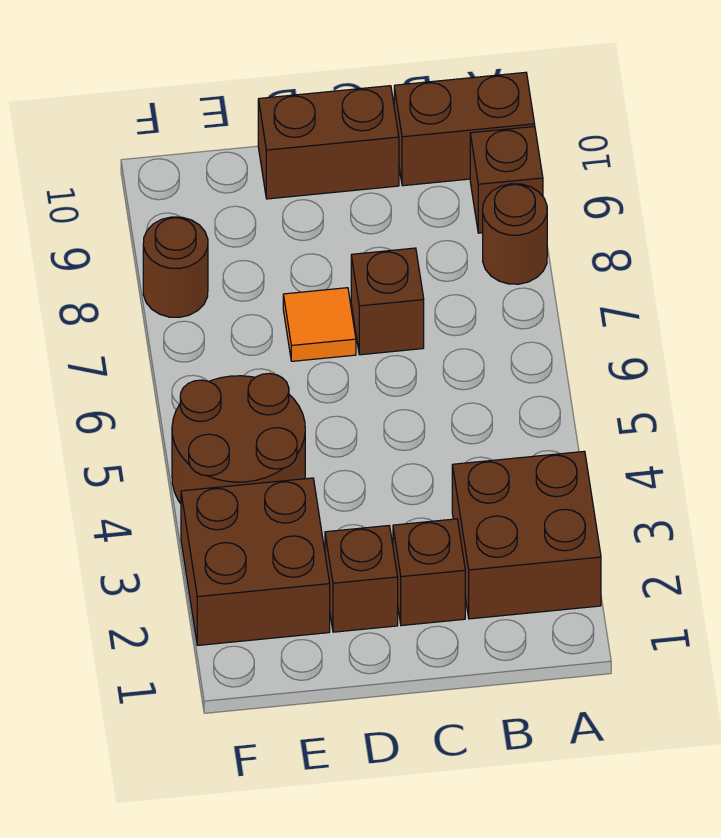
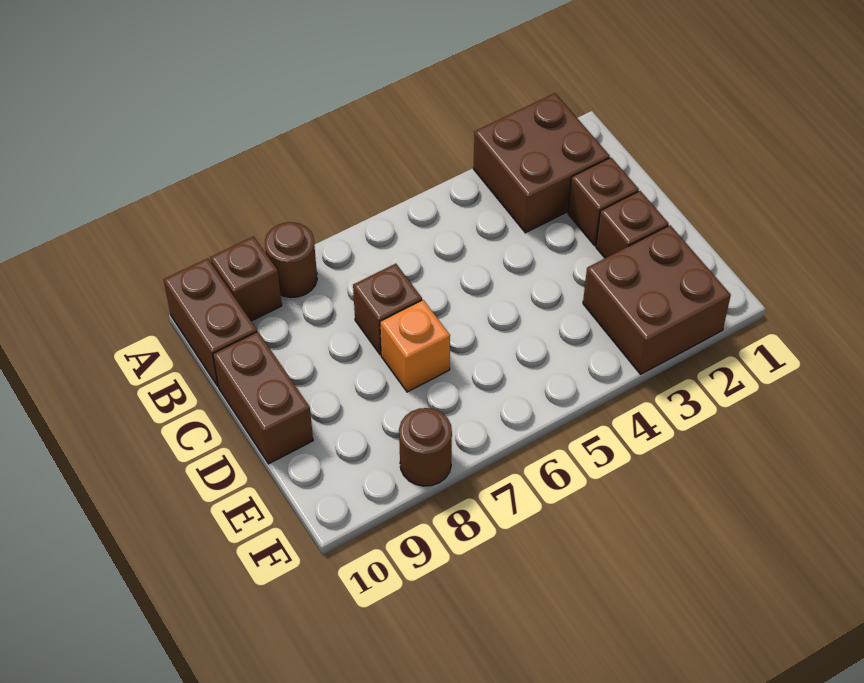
orange tile D7 level 1 -> orange brick D7 level 1
brown round brick E4:F5 level 1 -> none

